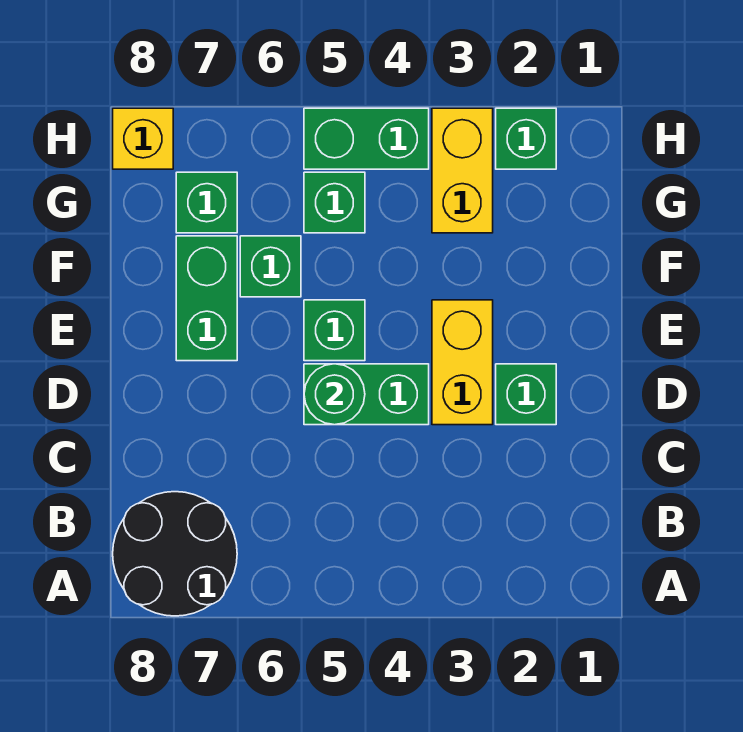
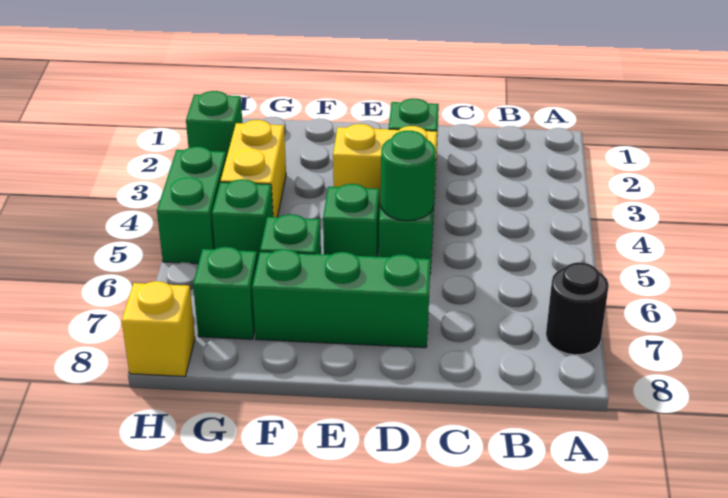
black round brick A7:B8 level 1 -> black round brick A7 level 1
green brick E7:F7 level 1 -> green brick D7:F7 level 1
yellow brick G3:H3 level 1 -> yellow brick G3:G4 level 1

